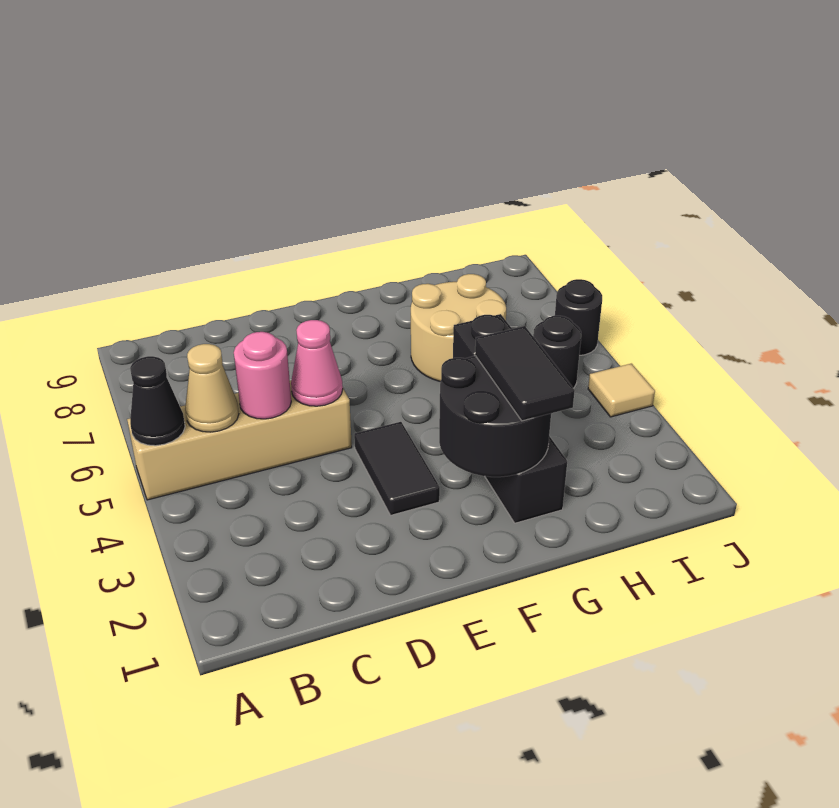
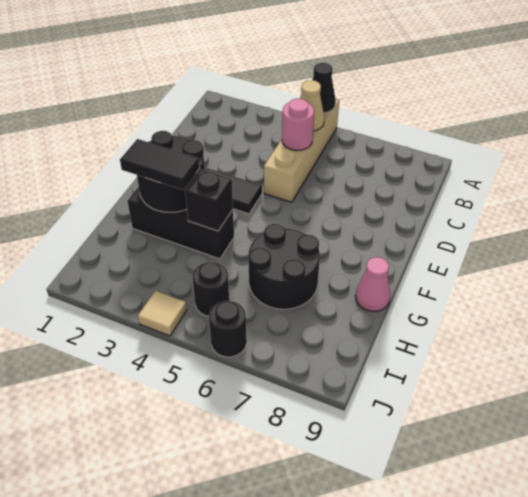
pink cone D5 level 2 -> pink cone G9 level 1
tan round brick G6:H7 level 1 -> black round brick G6:H7 level 1

